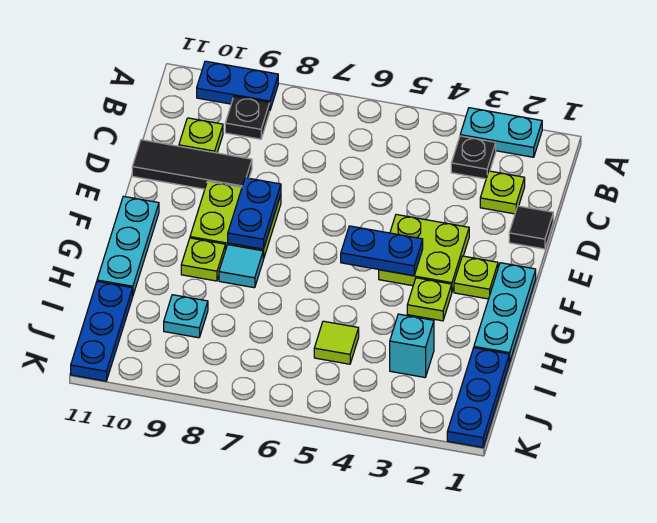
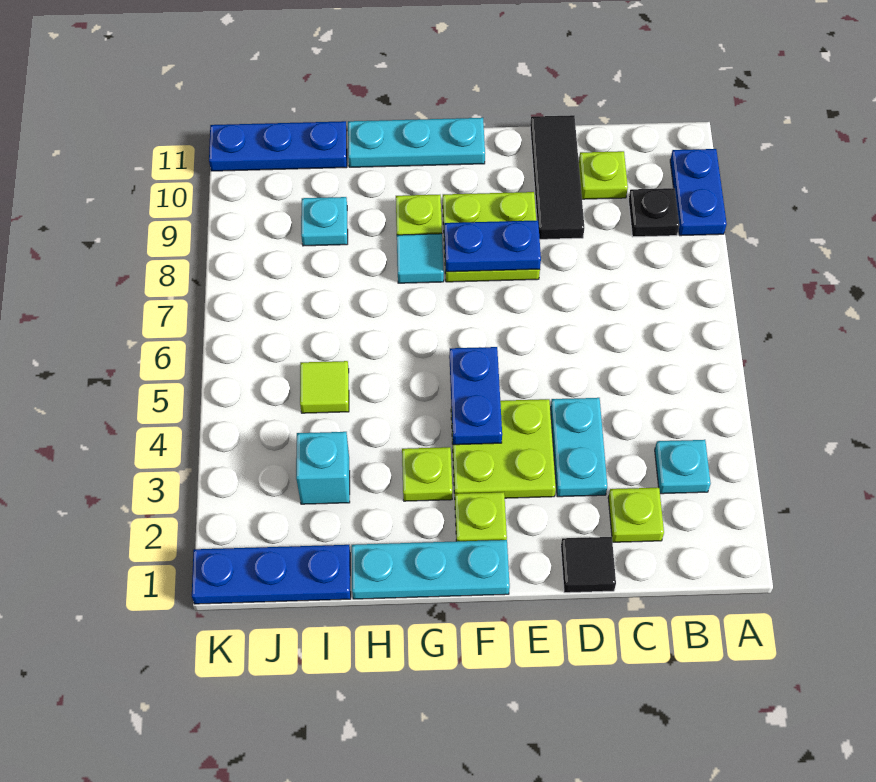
cyan plate A2:A3 level 1 -> cyan plate D3:D4 level 1
black plate B3 level 1 -> cyan plate B3 level 1

